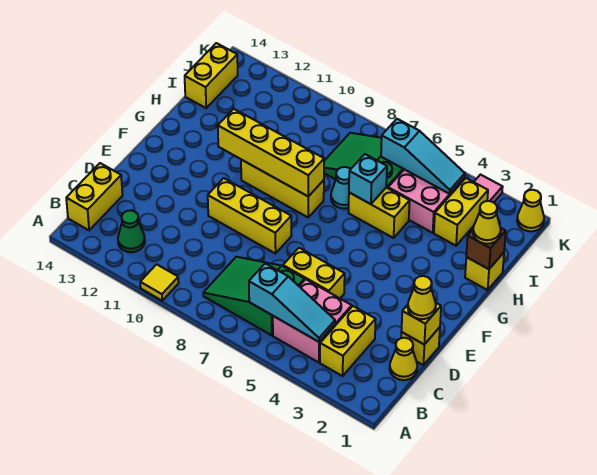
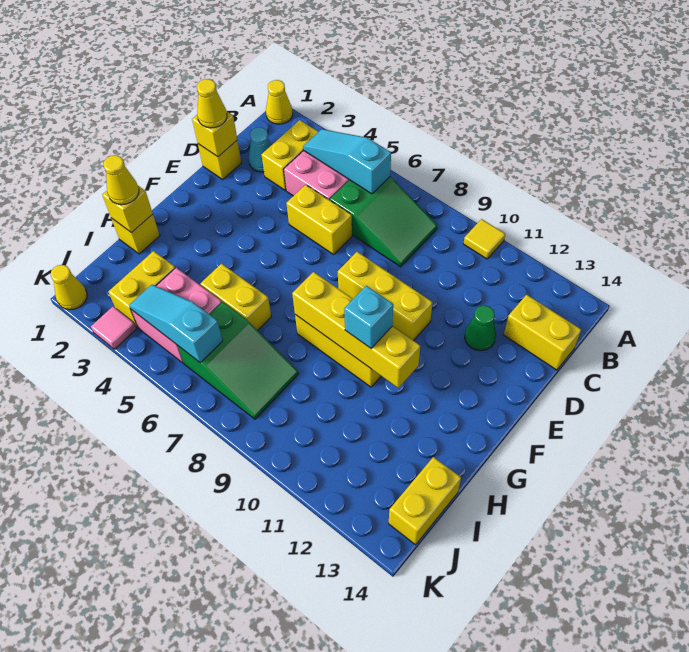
green cone B12 level 1 -> green cone D12 level 1
yellow brick B14:C14 level 1 -> yellow brick C13:C14 level 1
yellow cone C1 level 1 -> yellow cone A1 level 1
brown brick H1 level 2 -> yellow brick H1 level 2
cyan brick H6 level 2 -> cyan brick G10 level 3
cyan cone H7 level 1 -> cyan cone C2 level 1

